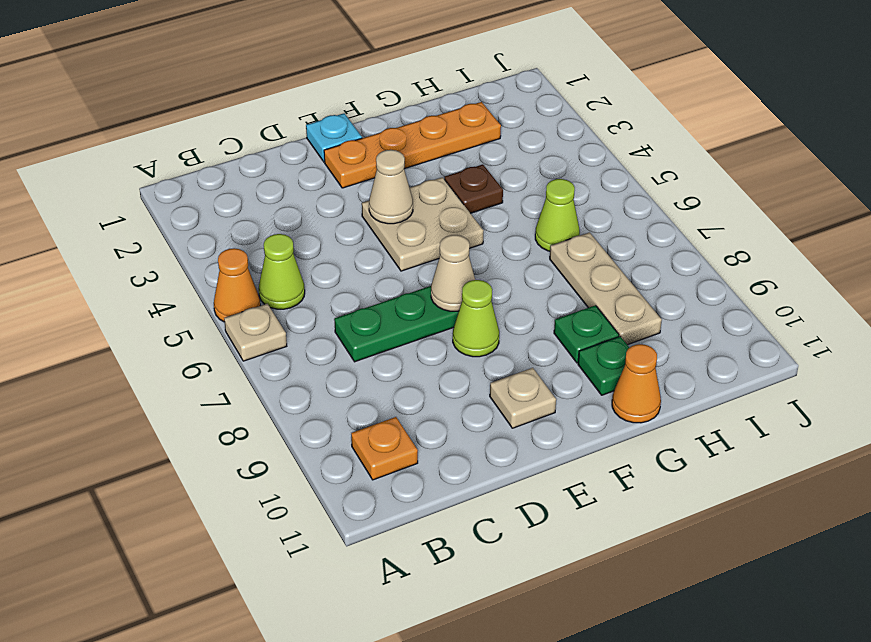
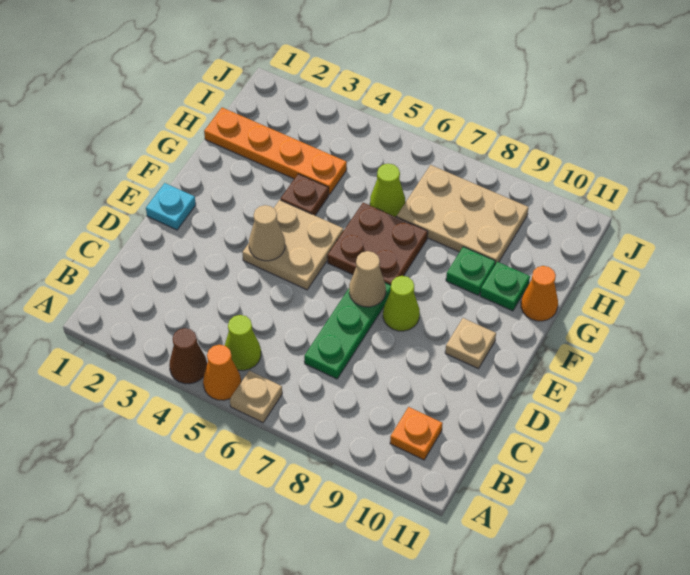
none -> brown cone A4 level 1
orange plate E2:H2 level 1 -> orange plate H1:H4 level 1
none -> brown plate F6:G7 level 1
tan plate H7:H9 level 1 -> tan plate H7:I9 level 1

